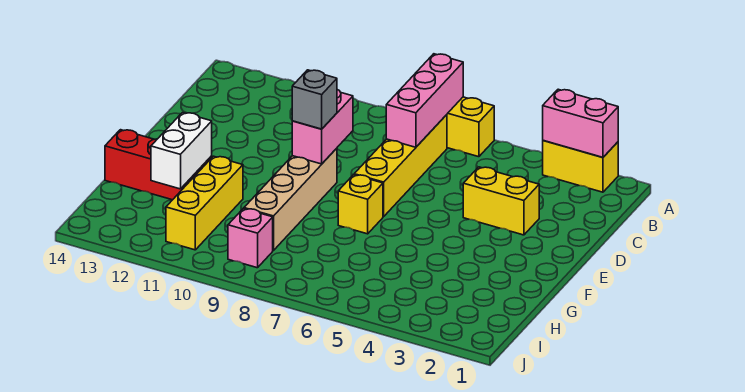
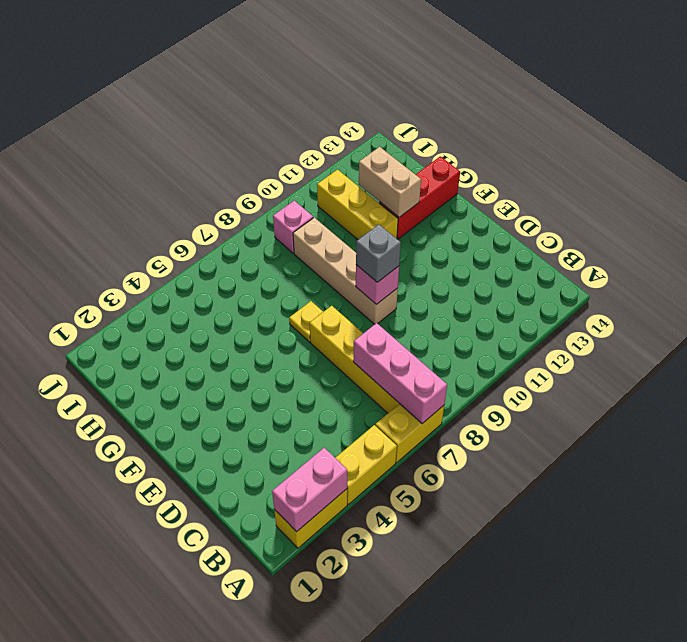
yellow brick D3:D4 level 1 -> yellow brick A4:A5 level 1
pink brick D9:E9 level 2 -> pink brick E9 level 2
yellow brick F7 level 1 -> yellow plate F7 level 1
white brick G12:H12 level 2 -> tan brick G12:H12 level 2

